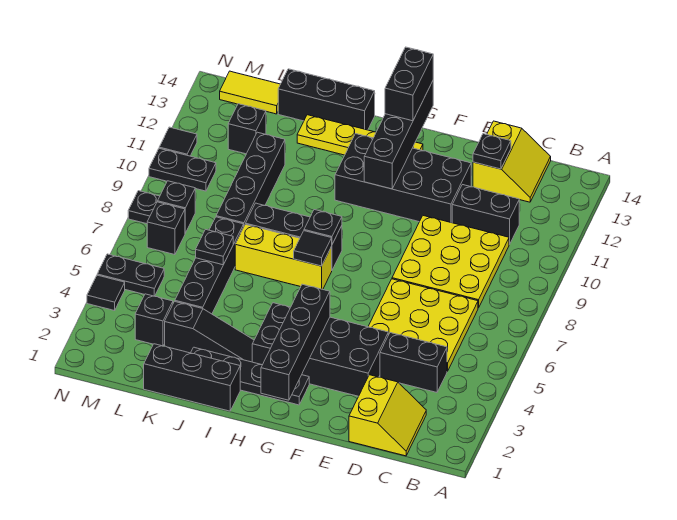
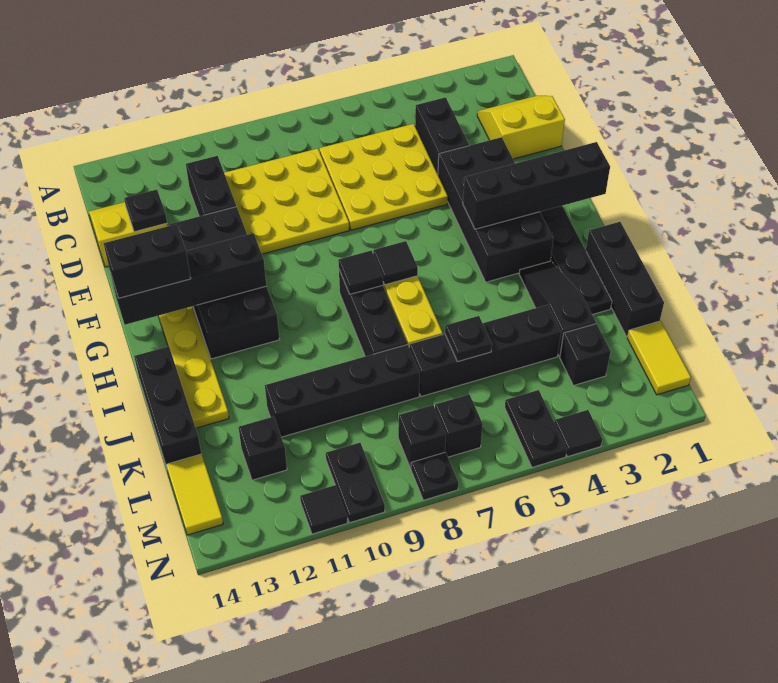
black plate H8 level 2 -> black tile H8 level 2
none -> yellow tile L1:M1 level 1

